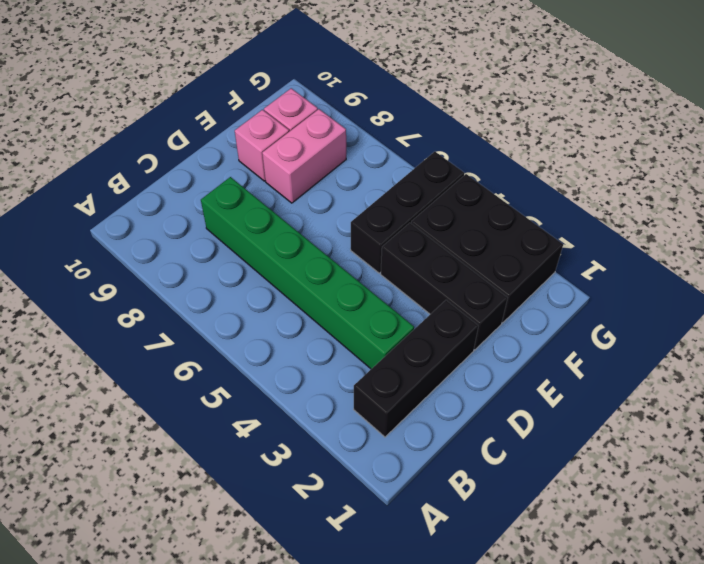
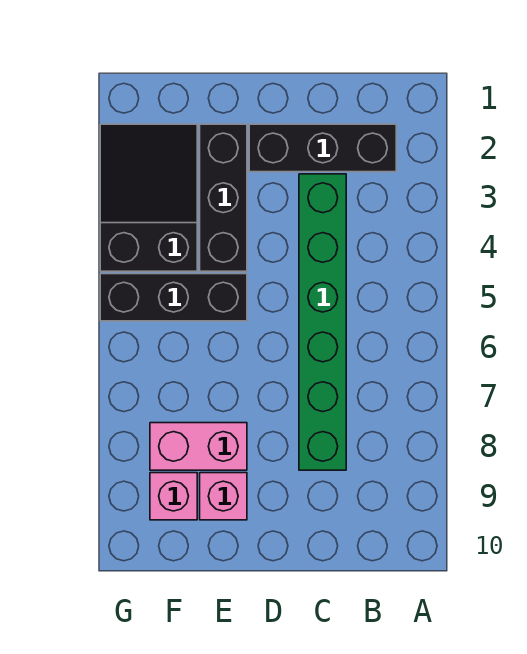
black brick F2:G4 level 1 -> black slope F2:G4 level 1 top 4

